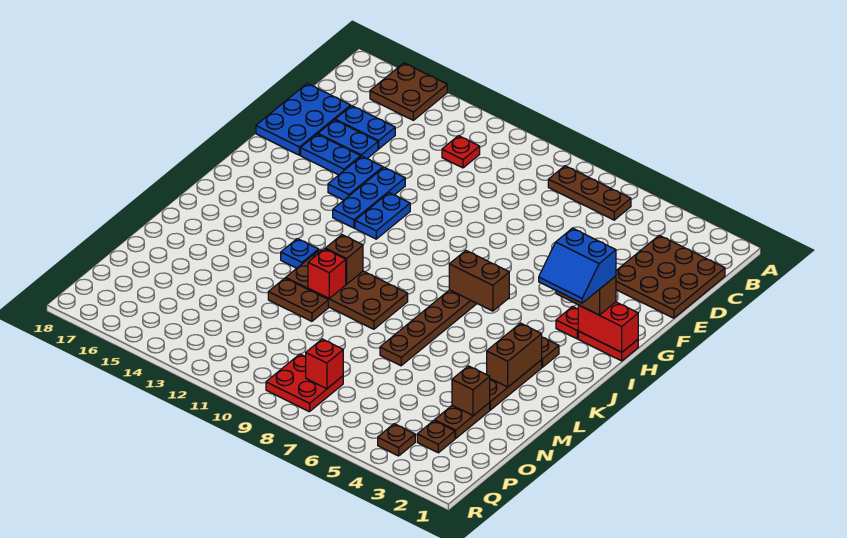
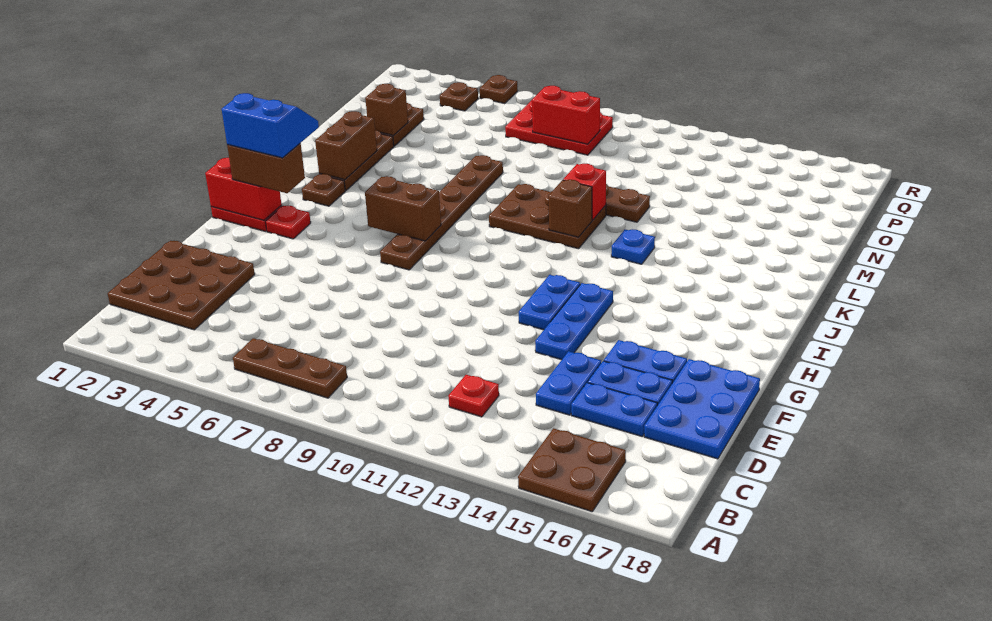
blue plate F14:G14 level 1 -> blue plate D14:E14 level 1
brown plate K9:L12 level 1 -> brown plate K9:L11 level 1
brown plate P3 level 1 -> brown plate R5 level 1
red plate P8:Q9 level 1 -> red plate P7:Q9 level 1
red brick P8 level 2 -> red brick P8:P9 level 2

